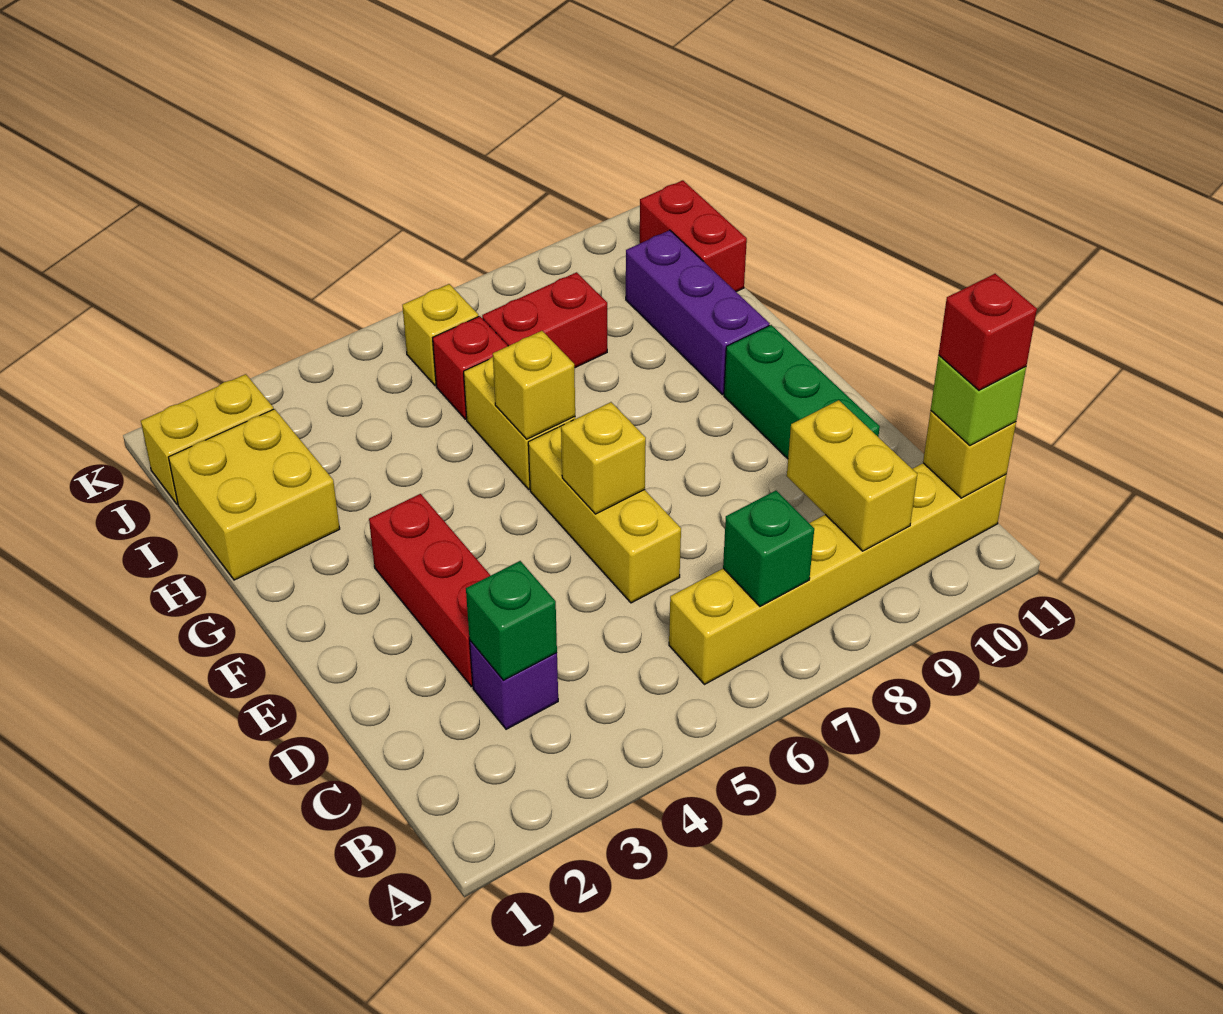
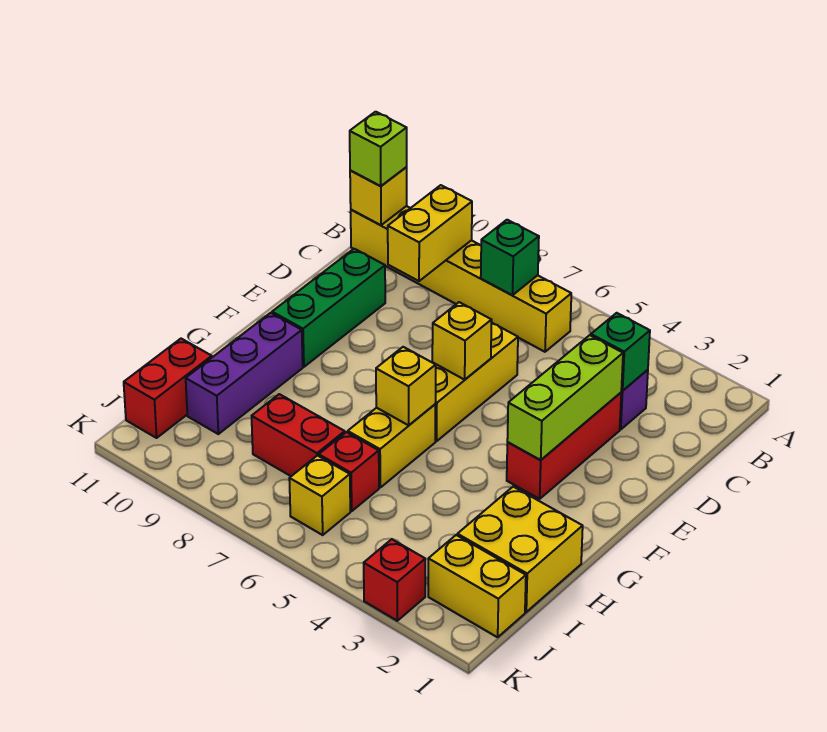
red brick B11 level 4 -> red brick K3 level 1
none -> lime brick D3:F3 level 2

